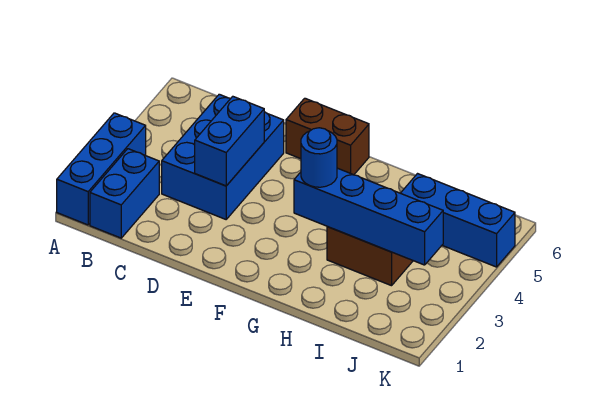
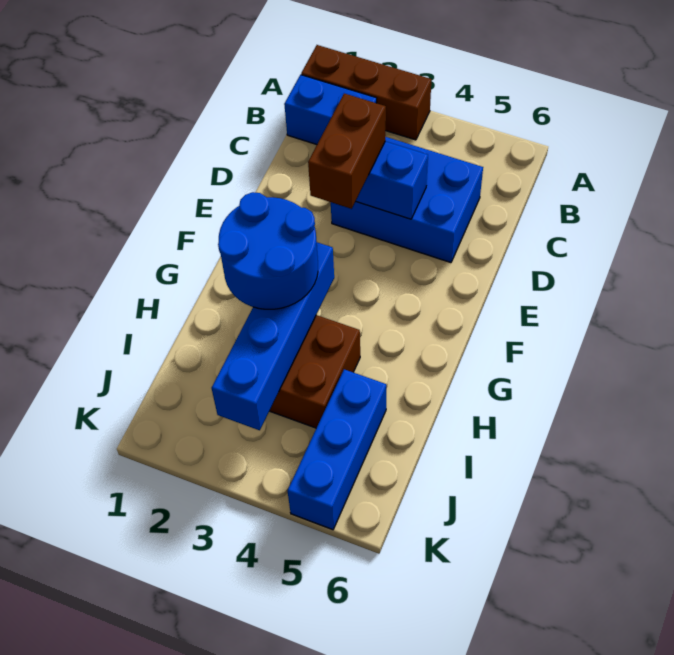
blue brick A1:A3 level 1 -> brown brick A1:A3 level 1
brown brick E6:F6 level 1 -> brown brick D3:E3 level 3
blue round brick G3 level 3 -> blue round brick G2:H3 level 3

